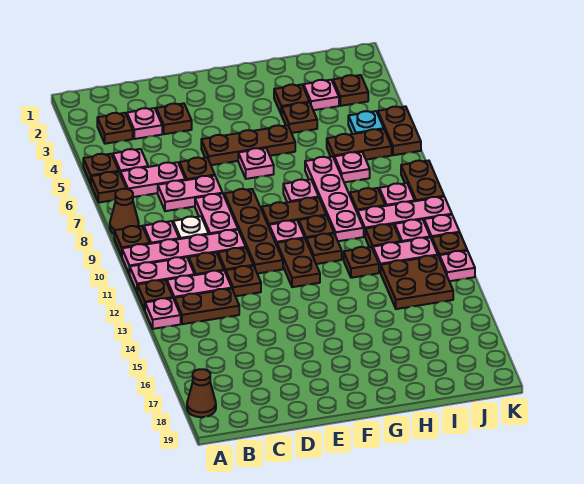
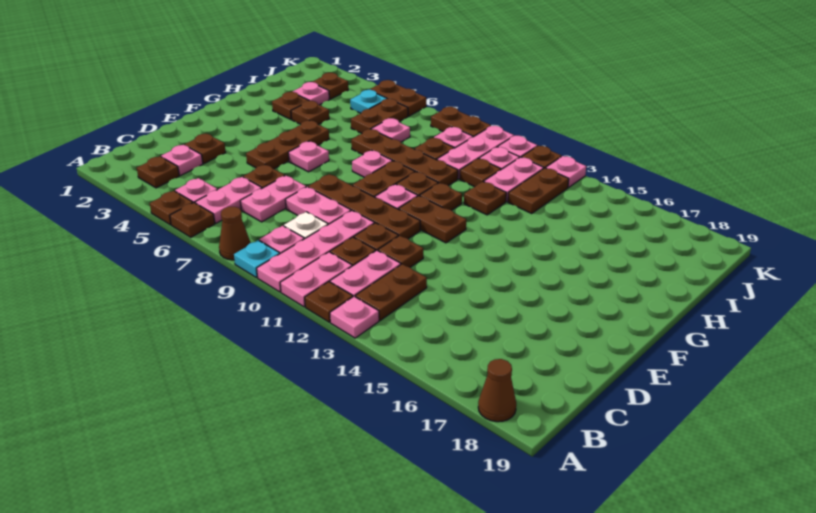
brown plate A9 level 1 -> cyan plate A9 level 1
pink plate H7:H10 level 1 -> brown plate H7:H10 level 1
brown plate I13:J14 level 1 -> brown plate I13:J13 level 1

